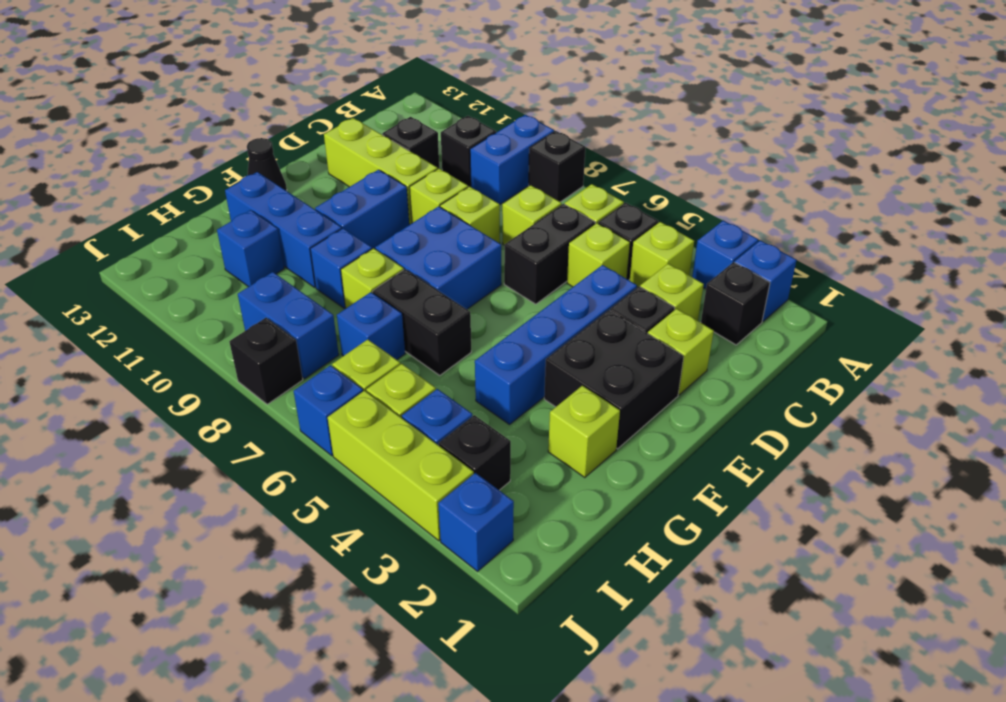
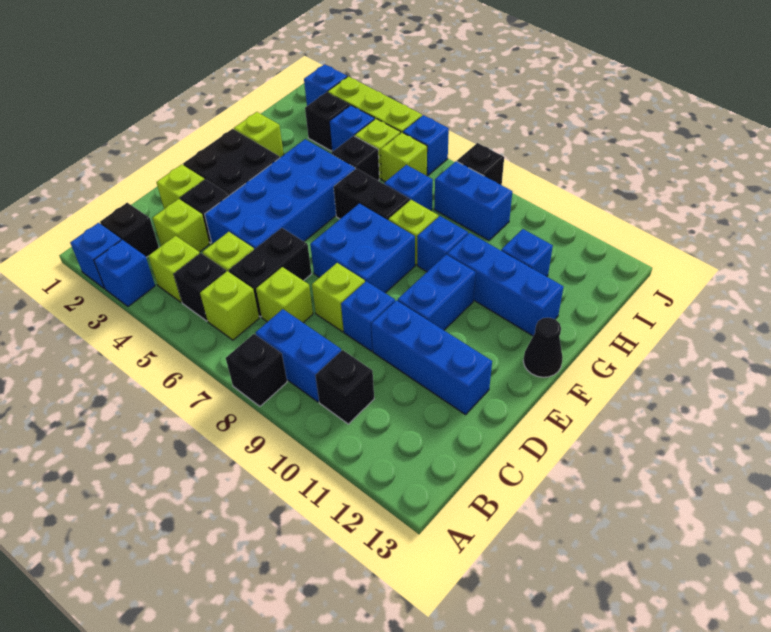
blue brick A9:B9 level 1 -> blue brick B8:B9 level 1
black brick C11 level 1 -> black brick H5 level 1
blue brick D4:G4 level 1 -> blue brick D4:G5 level 1
lime brick D9 level 1 -> blue brick D9 level 1
lime brick D10:D12 level 1 -> blue brick D10:D12 level 1

